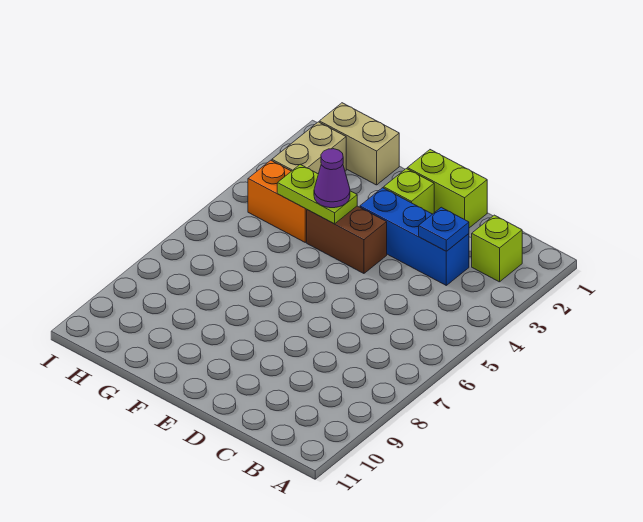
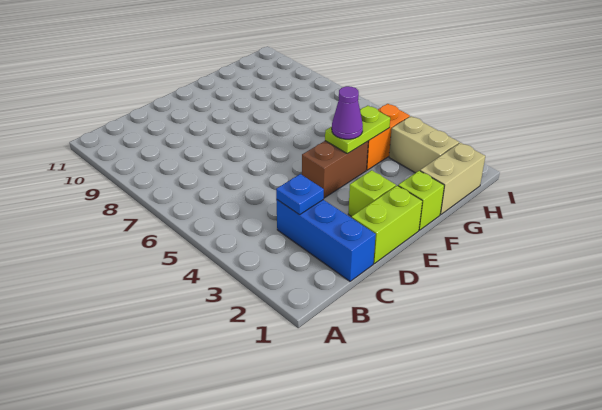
lime brick B2 level 1 -> lime brick F1 level 1
blue brick C3:E3 level 1 -> blue brick C1:C3 level 1

